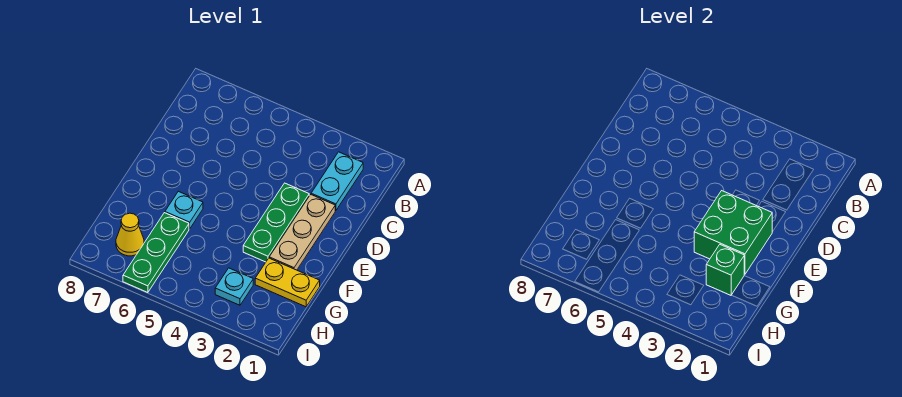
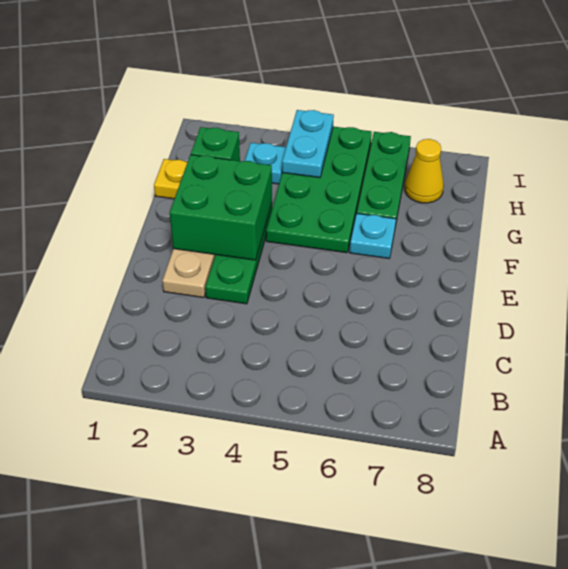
cyan plate B2:C2 level 1 -> cyan plate H4:I4 level 2
none -> green plate F4:I5 level 1

